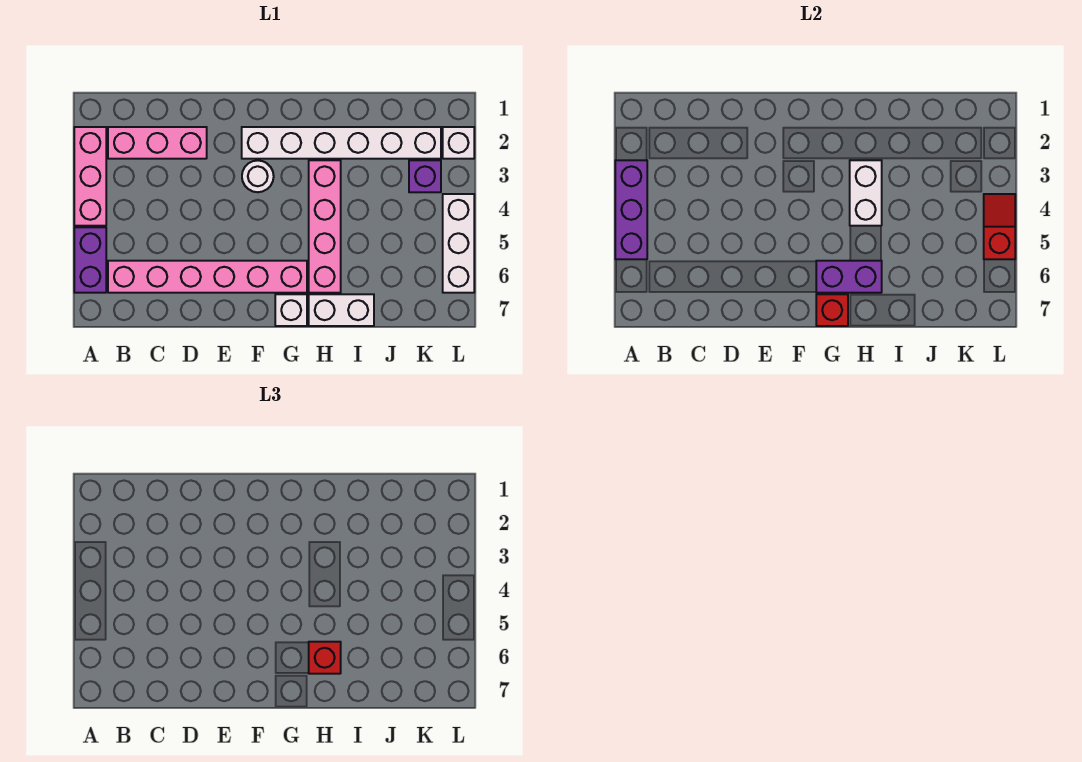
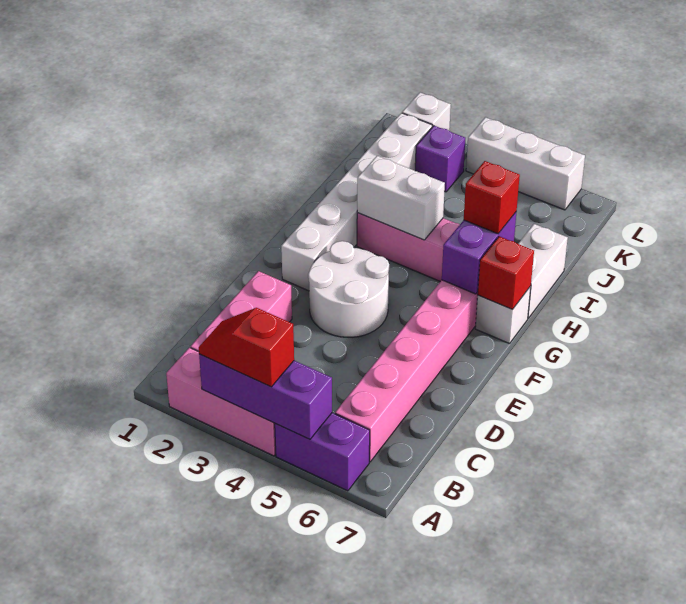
white round brick F3 level 1 -> white round brick E3:F4 level 1
red slope L4:L5 level 2 top 5 -> red slope A3:A4 level 3 top 4

